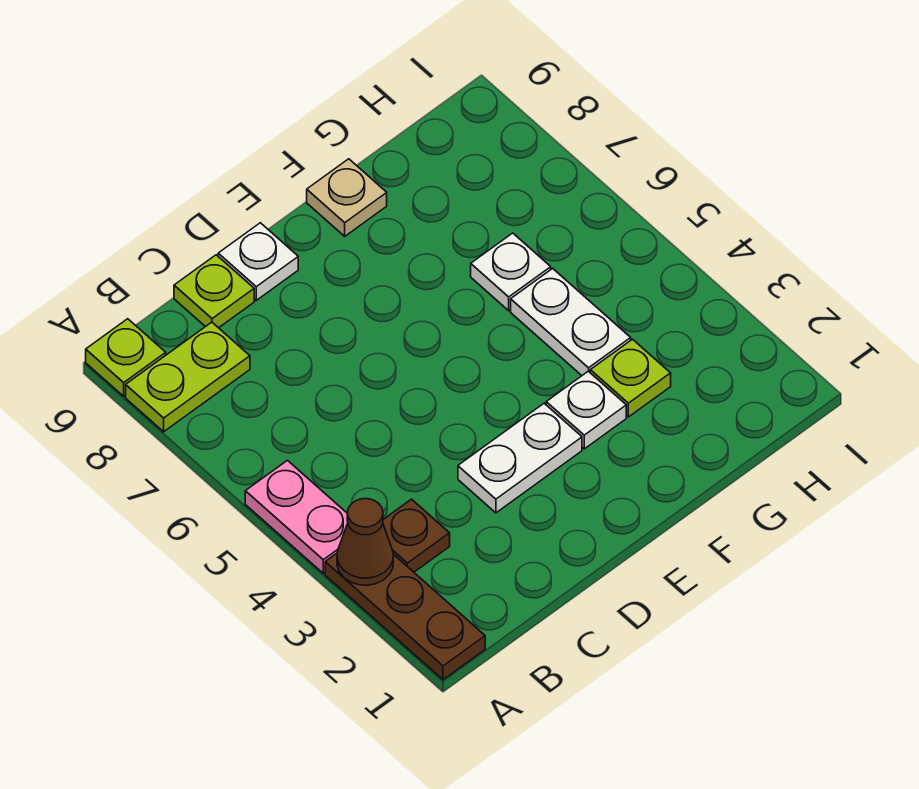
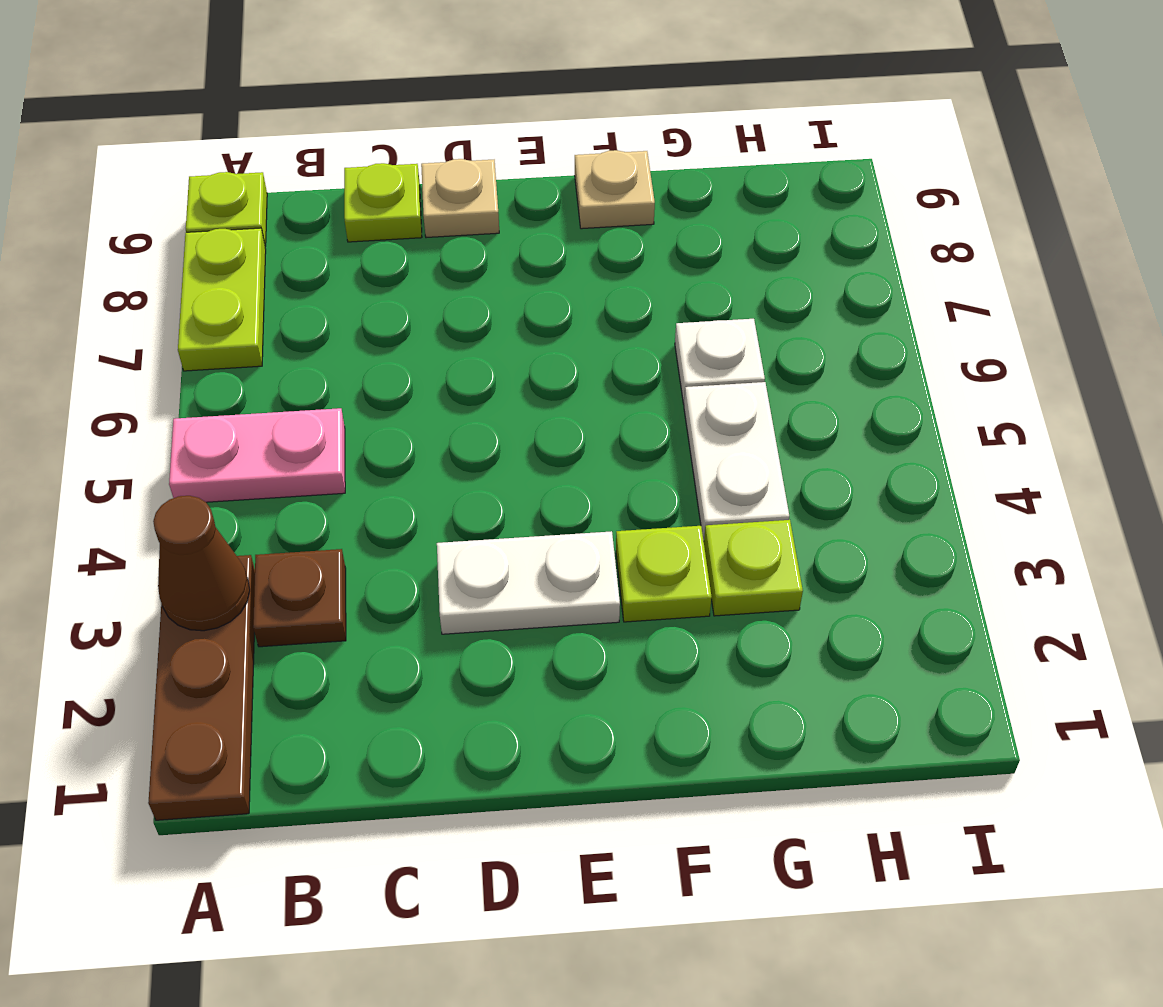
pink plate A4:A5 level 1 -> pink plate A5:B5 level 1
lime plate A8:B8 level 1 -> lime plate A7:A8 level 1
white plate D9 level 1 -> tan plate D9 level 1
white plate F3 level 1 -> lime plate F3 level 1

